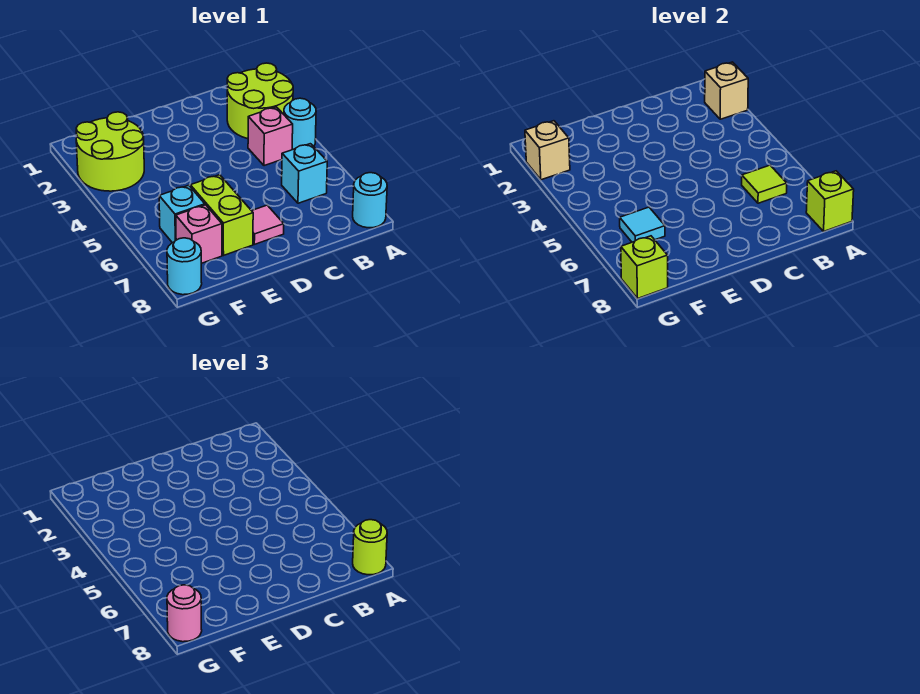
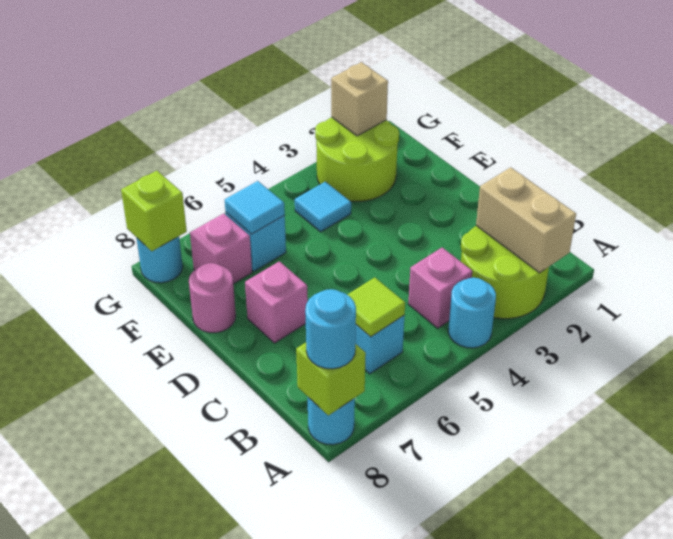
tan brick A2 level 2 -> tan brick A2:B2 level 2
lime round brick A8 level 3 -> cyan round brick A8 level 3
pink tile D7 level 1 -> pink brick D7 level 1
lime brick E6:E7 level 1 -> none
none -> cyan tile F4 level 1
pink round brick G8 level 3 -> pink round brick E8 level 1

